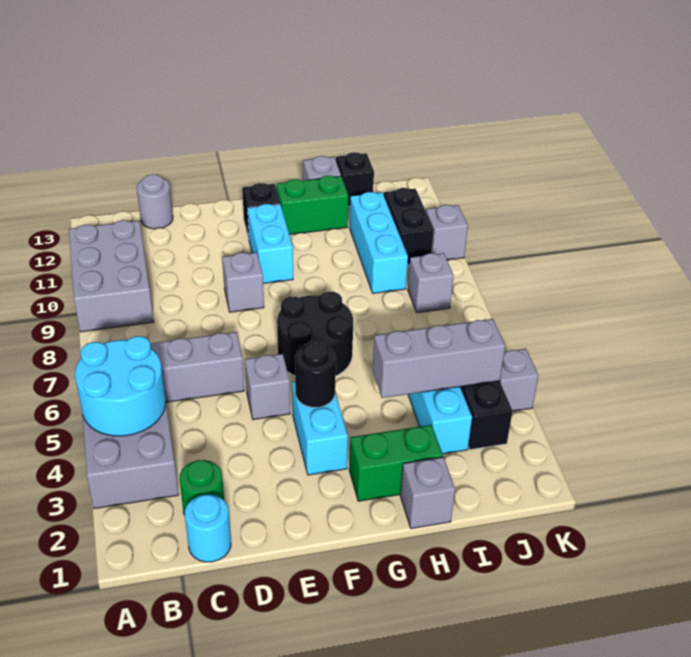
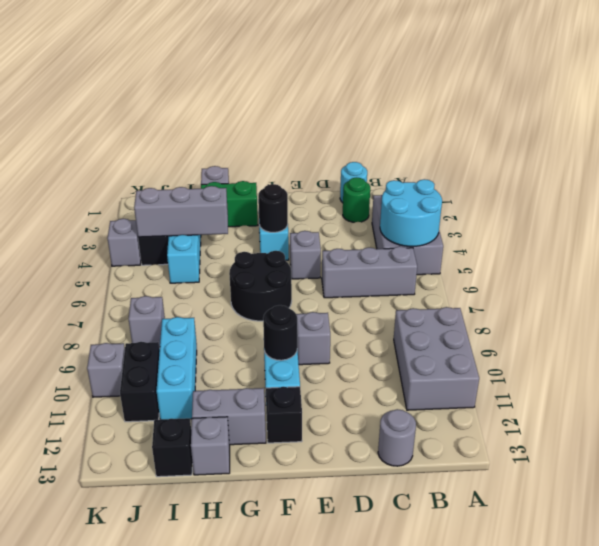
none -> black round brick F10 level 2
green brick G12:H12 level 1 -> grey brick G12:H12 level 1

